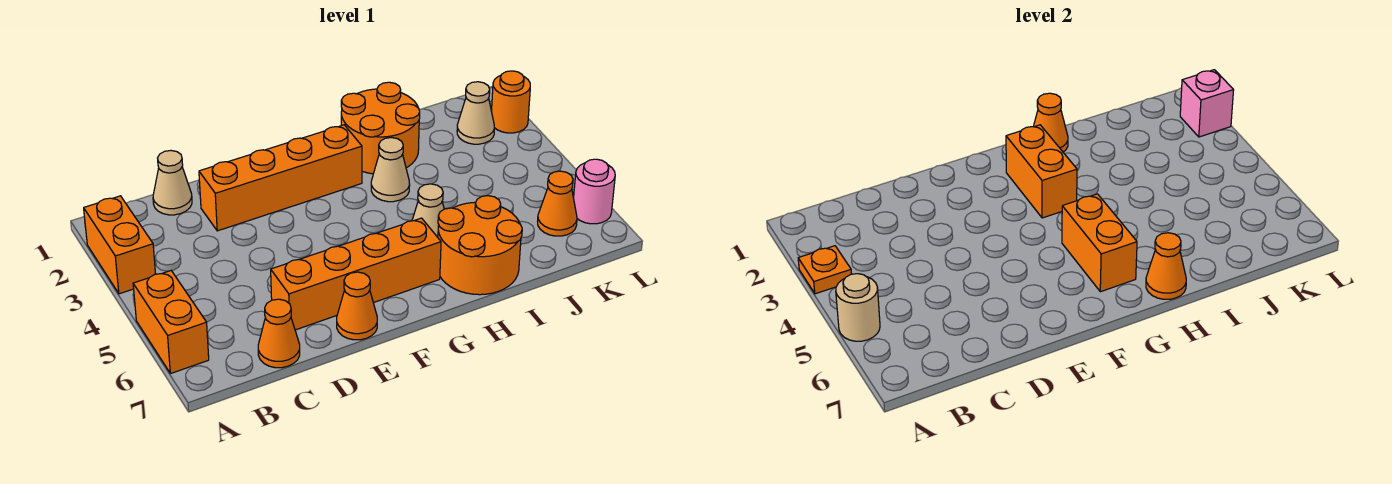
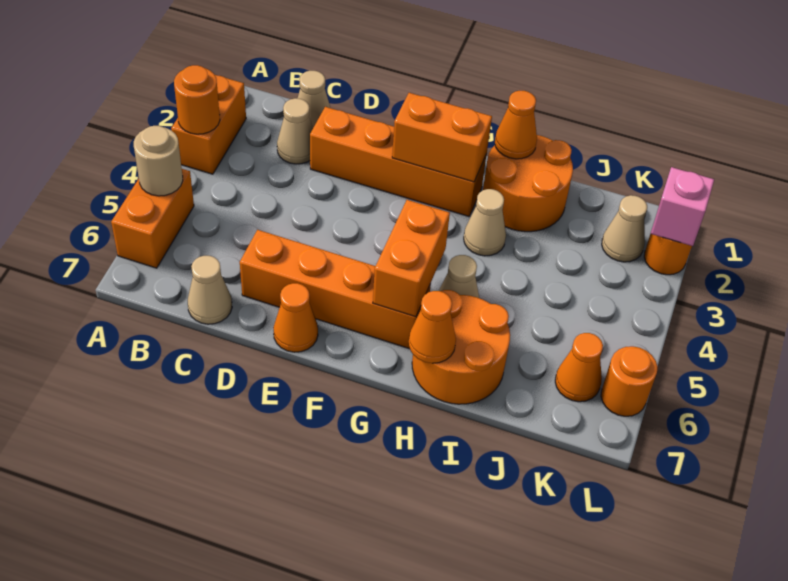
orange plate A3 level 2 -> orange round brick A3 level 2
none -> tan cone C2 level 1
orange cone C7 level 1 -> tan cone C7 level 1
orange brick G2:G3 level 2 -> orange brick F2:G2 level 2
pink round brick L6 level 1 -> orange round brick L6 level 1

